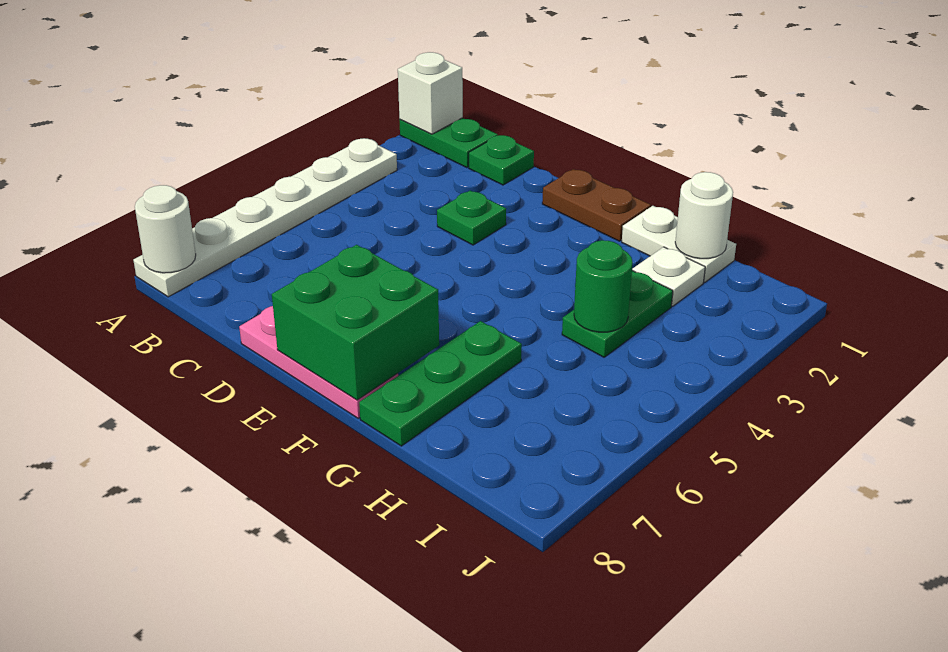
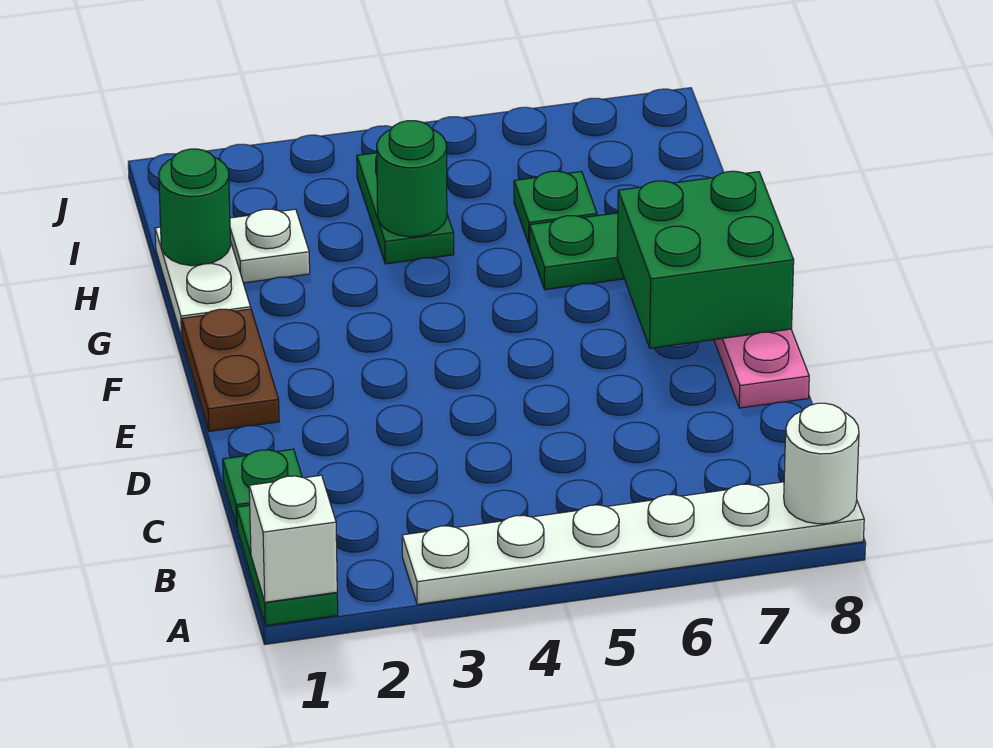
green plate D3 level 1 -> green plate H6 level 1
white round brick H1 level 2 -> green round brick H1 level 2
green plate H3:H4 level 1 -> green plate H4:I4 level 1

